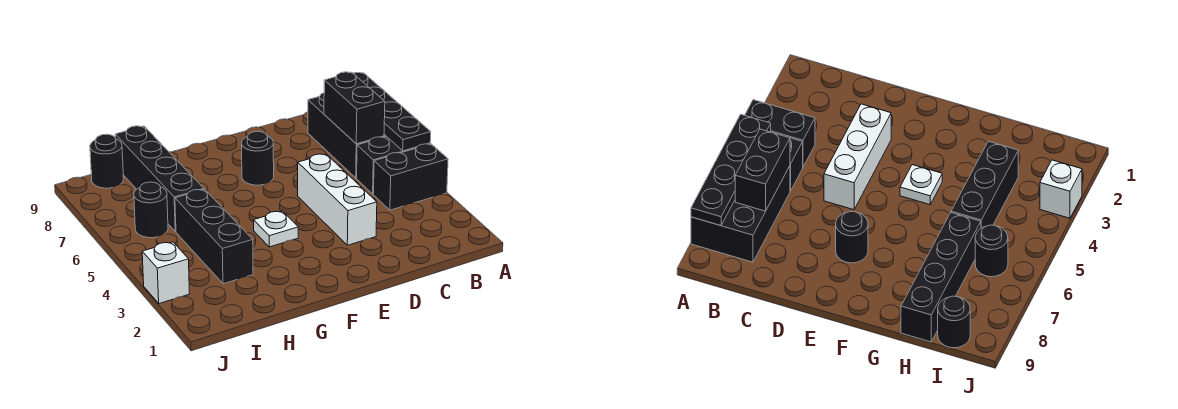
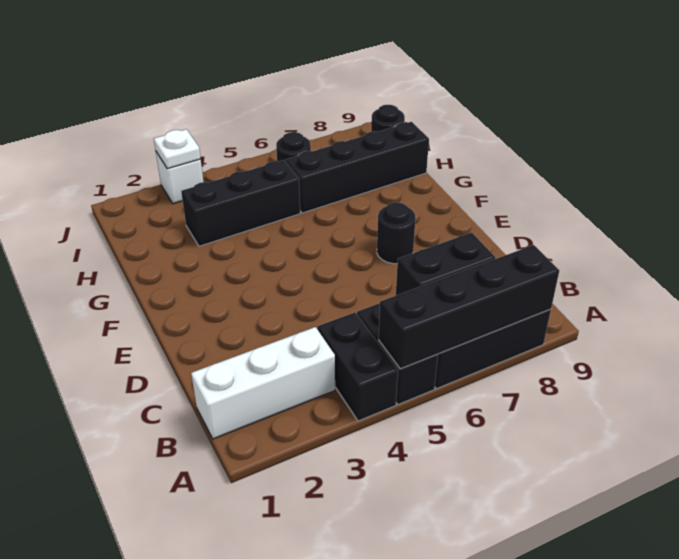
black plate A5:A8 level 2 -> black brick A5:A8 level 2
white brick D3:D5 level 1 -> white brick B1:B3 level 1
white plate F4 level 1 -> white plate J3 level 2

